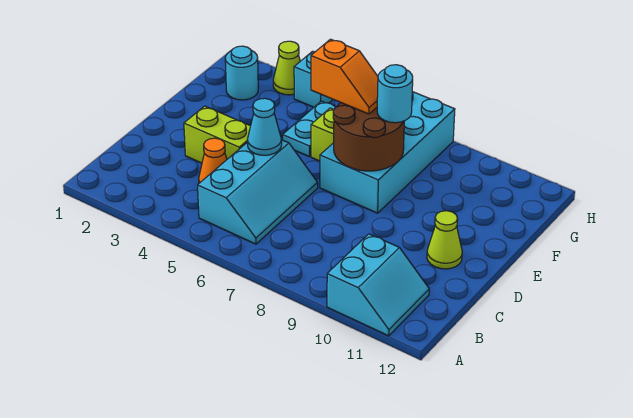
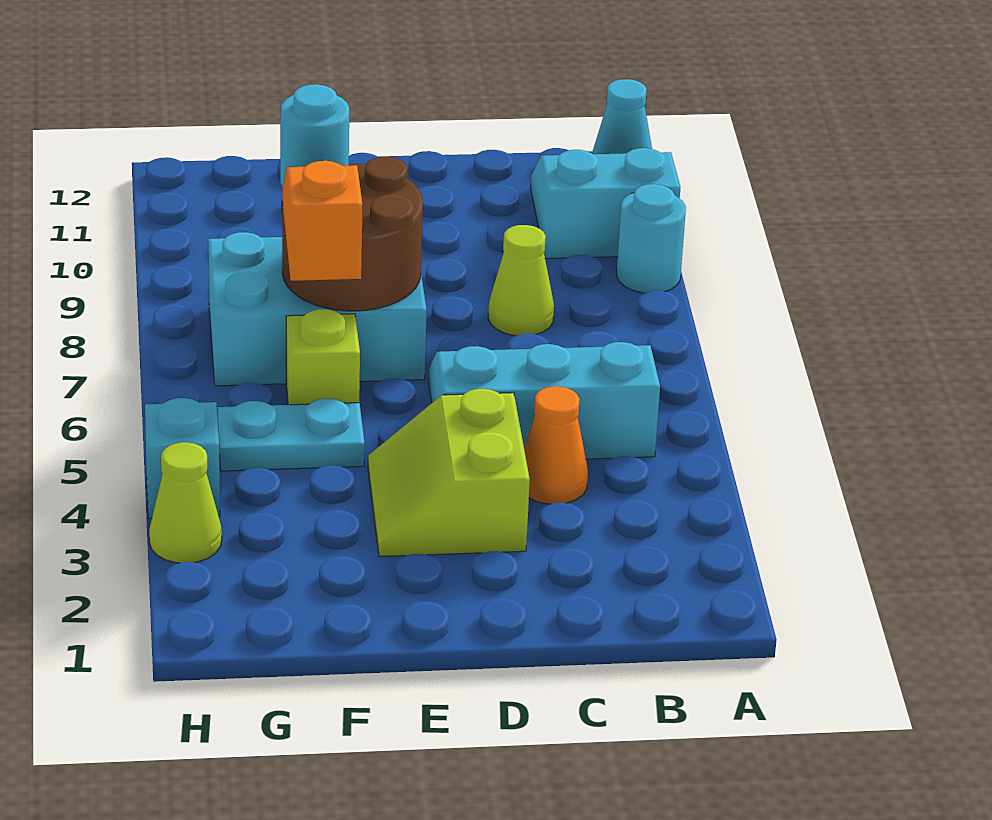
cyan cone D5 level 2 -> cyan cone A12 level 1
lime cone D11 level 1 -> lime cone C8 level 1
cyan brick E7:H8 level 1 -> cyan brick E7:G8 level 1
cyan round brick G2 level 1 -> cyan round brick A9 level 1

